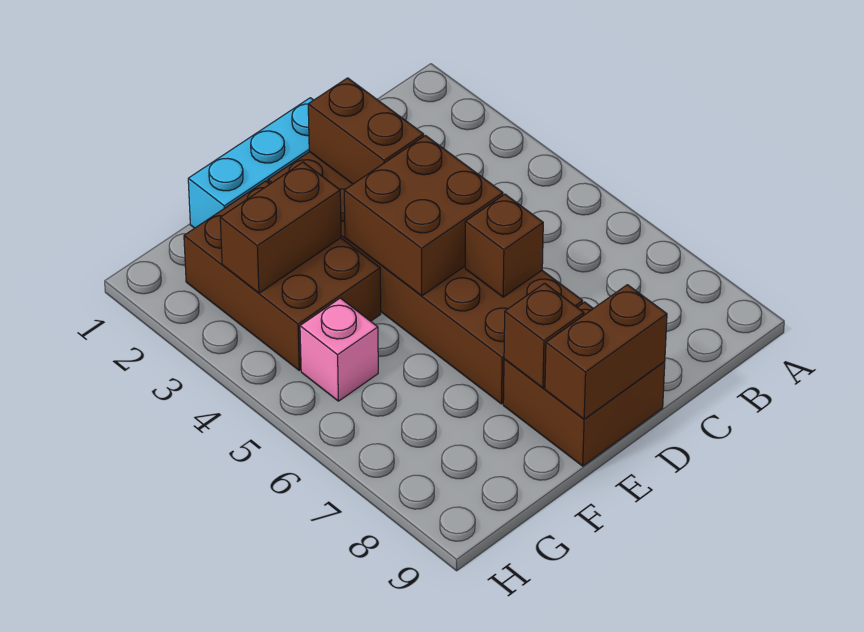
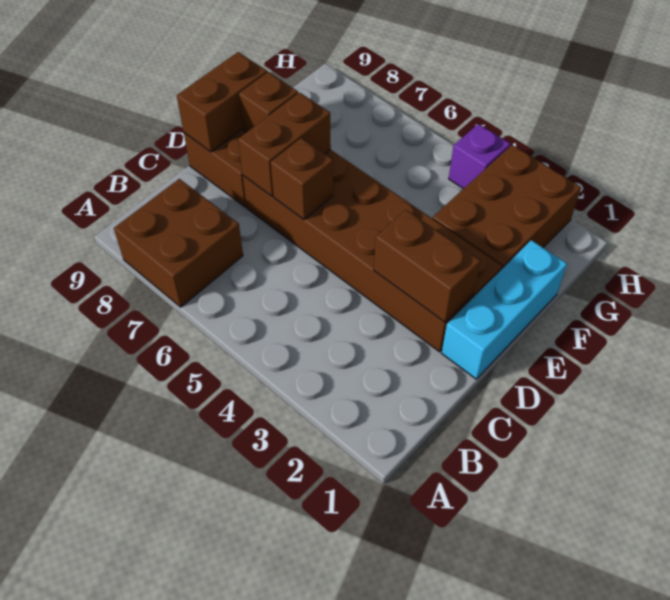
brown brick D4:E5 level 2 -> brown brick A7:B8 level 1
brown brick F2:G4 level 1 -> brown brick F2:H3 level 1
brown brick F3:G3 level 2 -> brown brick D7:E7 level 2
pink brick G5 level 1 -> none
none -> purple brick H4 level 1

